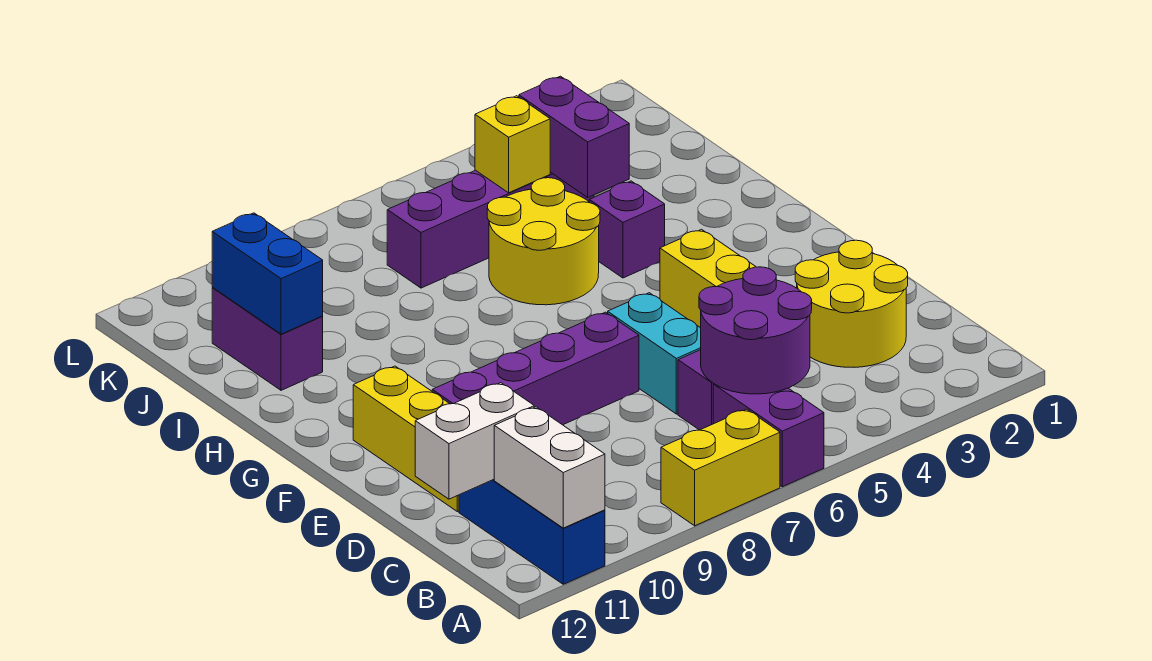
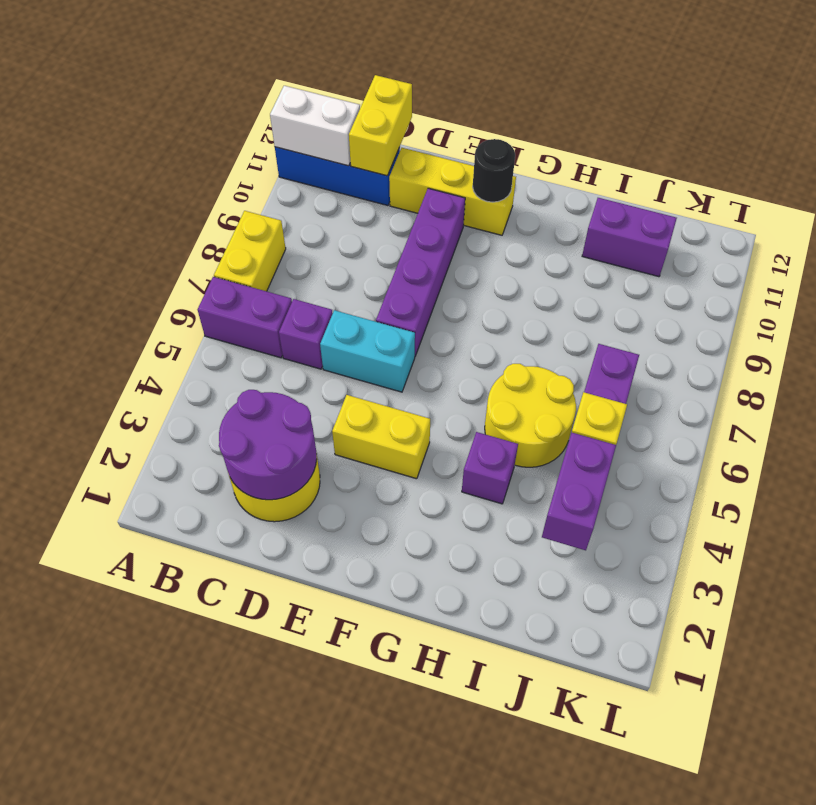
purple round brick B5:C6 level 2 -> purple round brick C2:D3 level 2
white brick C11:C12 level 2 -> yellow brick C11:C12 level 2
none -> black round brick F11 level 2
purple brick I4:J4 level 2 -> purple brick J3:J4 level 2
blue brick I11:J11 level 2 -> none

